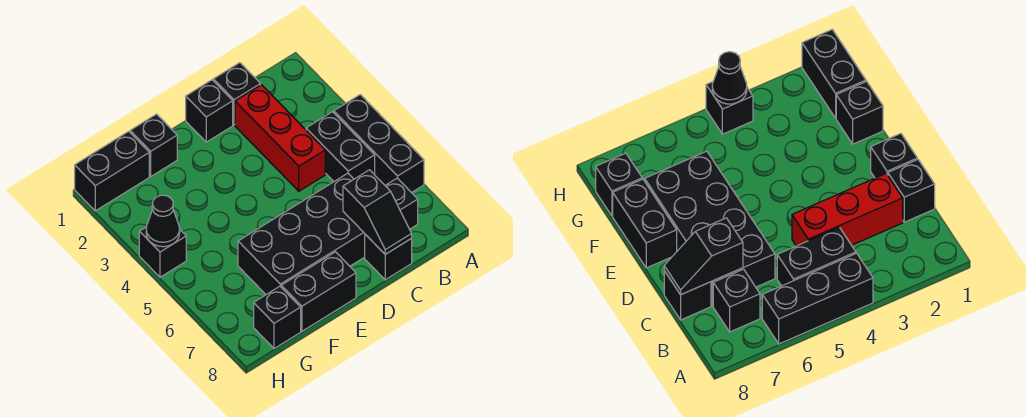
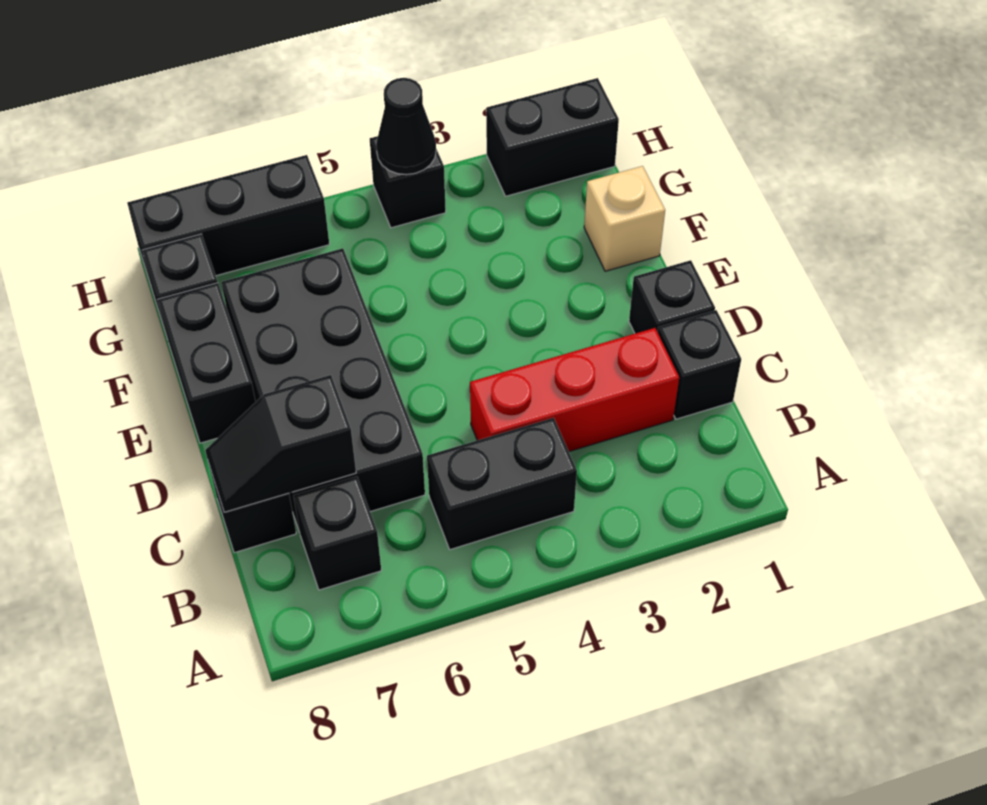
black brick A4:A6 level 1 -> black brick H6:H8 level 1
black brick F1 level 1 -> tan brick F1 level 1
black brick G1:H1 level 1 -> black brick H1:H2 level 1

